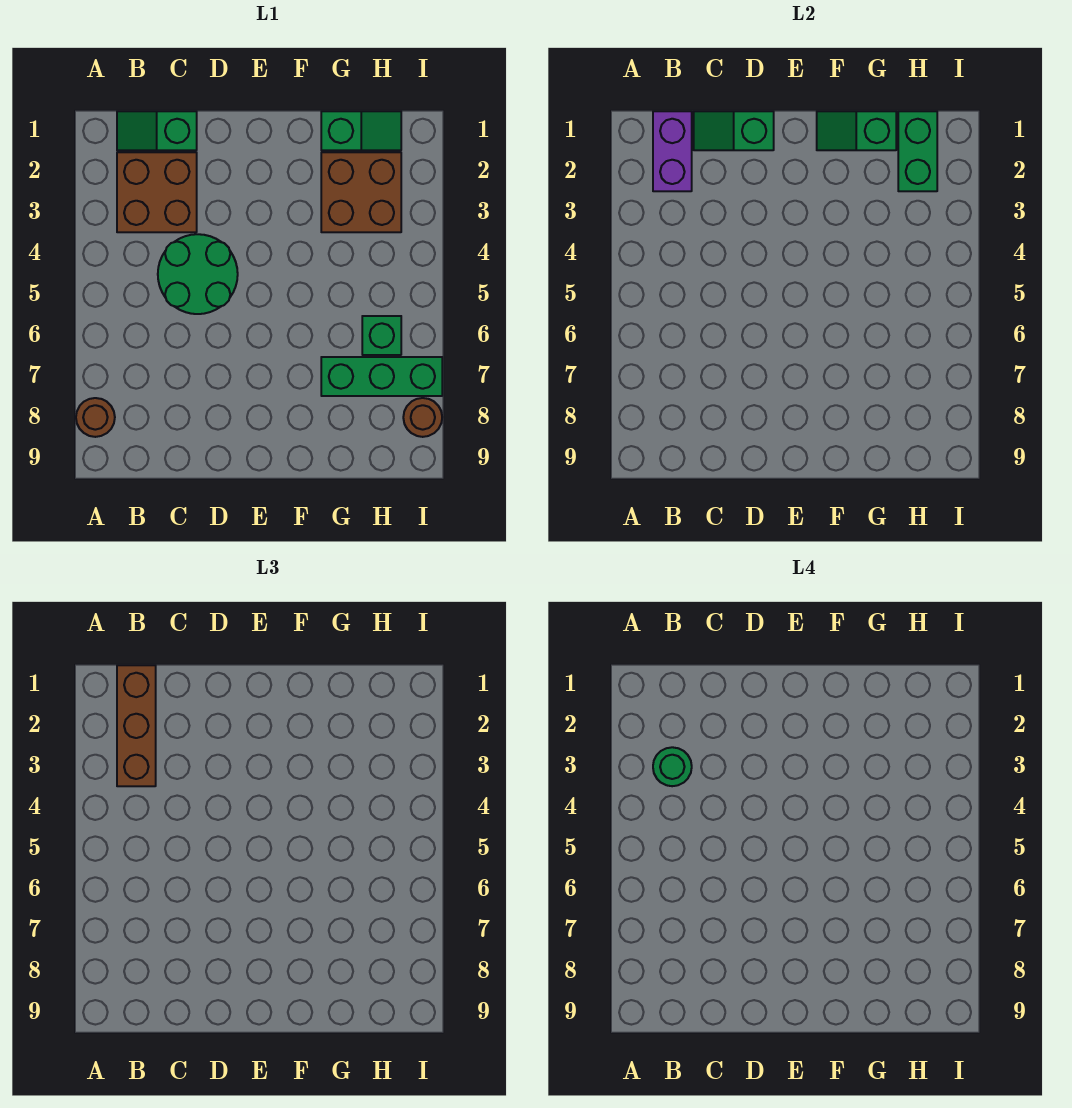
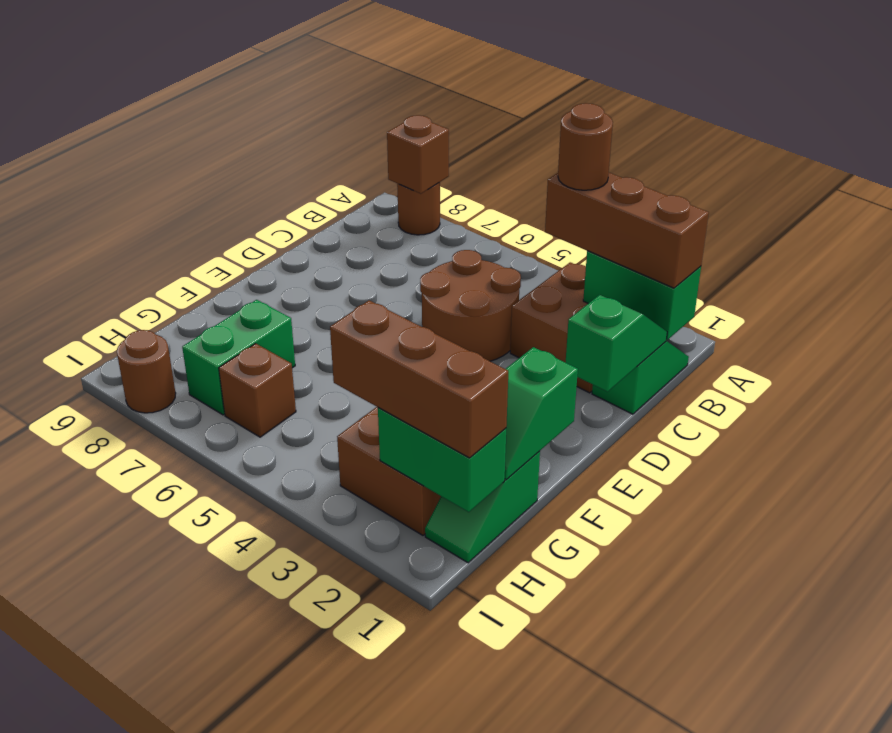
none -> brown brick A8 level 2
purple brick B1:B2 level 2 -> green brick B1:B2 level 2
green round brick B3 level 4 -> brown round brick B3 level 4
green round brick C4:D5 level 1 -> brown round brick C4:D5 level 1
green slope F1:G1 level 2 top G -> green slope F1:G1 level 2 top F
green brick G7:I7 level 1 -> green brick G7:H7 level 1
none -> brown brick H1:H3 level 3
green brick H6 level 1 -> brown brick H6 level 1

